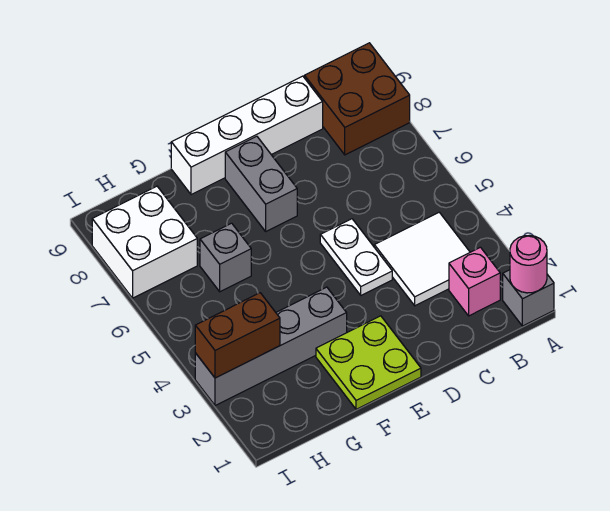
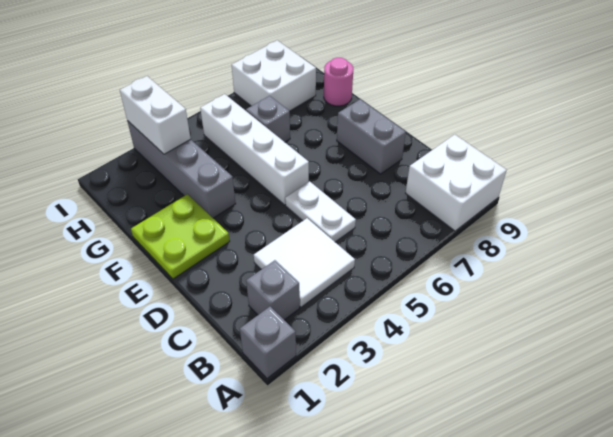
pink round brick A1 level 2 -> pink round brick G9 level 1
brown brick A8:B9 level 1 -> white brick A8:B9 level 1
pink brick B2 level 1 -> grey brick B2 level 1
white brick C9:F9 level 1 -> white brick E5:H5 level 1
white plate D4:D5 level 1 -> white plate C5:D5 level 1
grey brick E7:E8 level 1 -> grey brick D8:E8 level 1
brown brick H3:I3 level 2 -> white brick H3:I3 level 2

